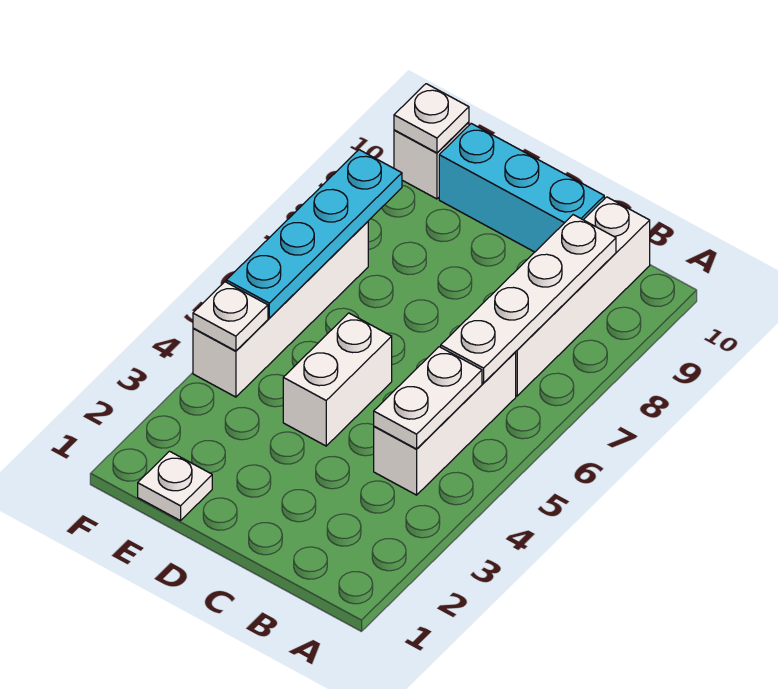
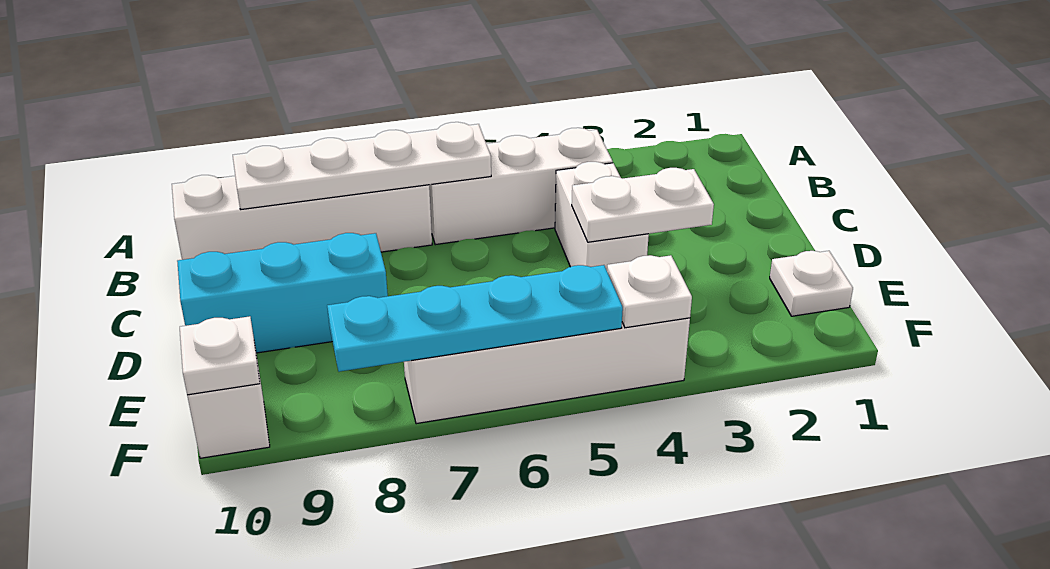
white plate B4:B5 level 2 -> white plate D3:D4 level 2
cyan brick C10:E10 level 1 -> cyan brick D8:D10 level 1
white brick D4:D5 level 1 -> white brick C4:D4 level 1

